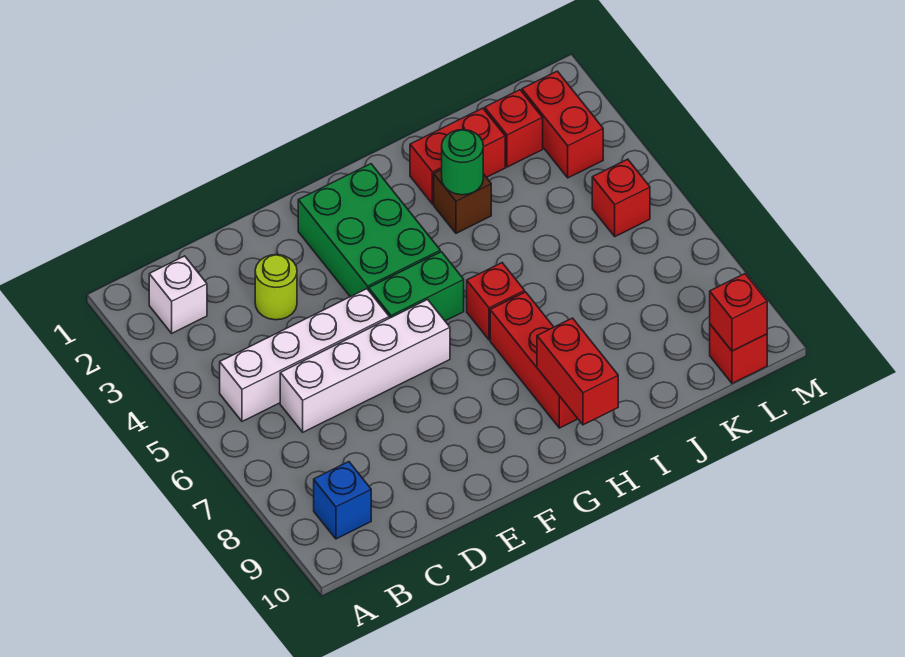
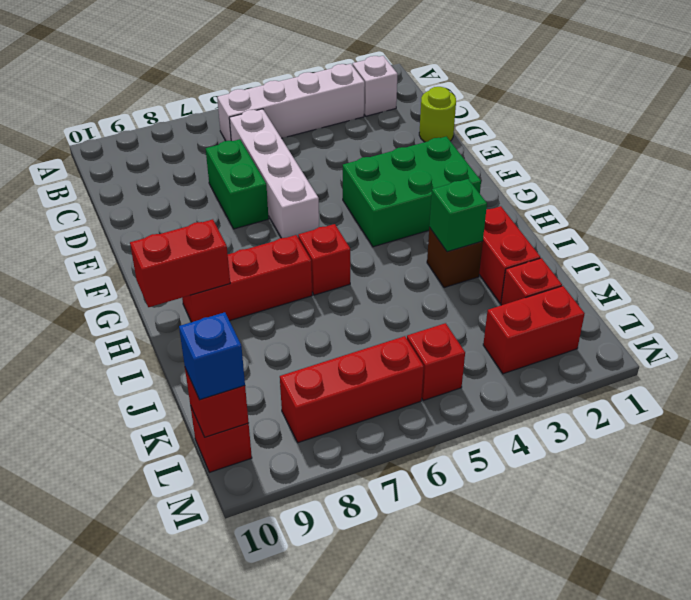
white brick B5:E5 level 1 -> white brick B3:B6 level 1
blue brick B9 level 1 -> blue brick L10 level 3
lime round brick D3 level 1 -> lime round brick D1 level 1
green brick F5:G5 level 1 -> green brick D7:E7 level 1
green round brick I3 level 2 -> green brick I3 level 2
none -> red brick L6:L8 level 1

